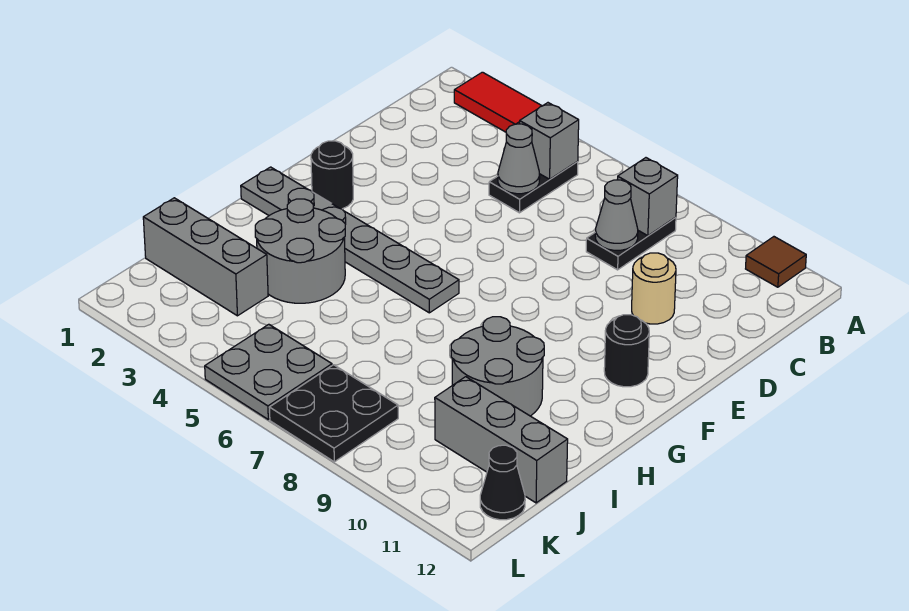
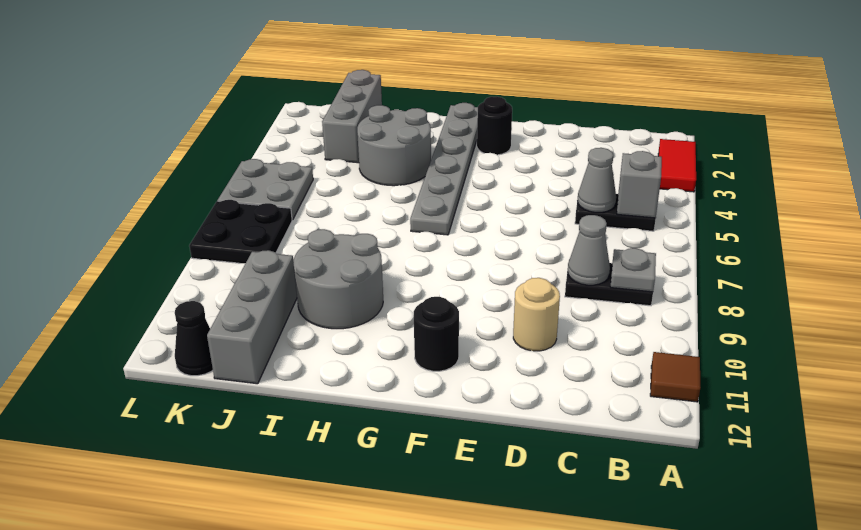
grey brick B8 level 2 -> grey plate B8 level 2

